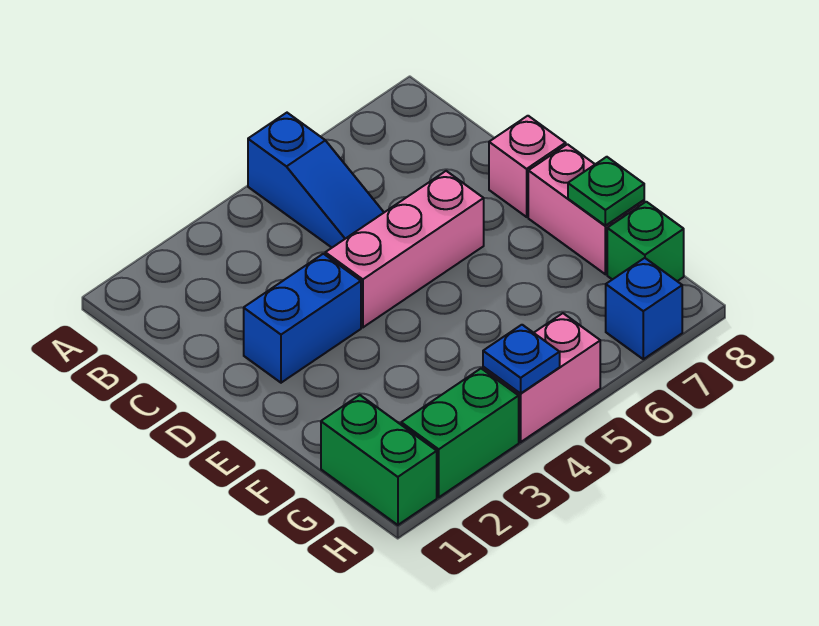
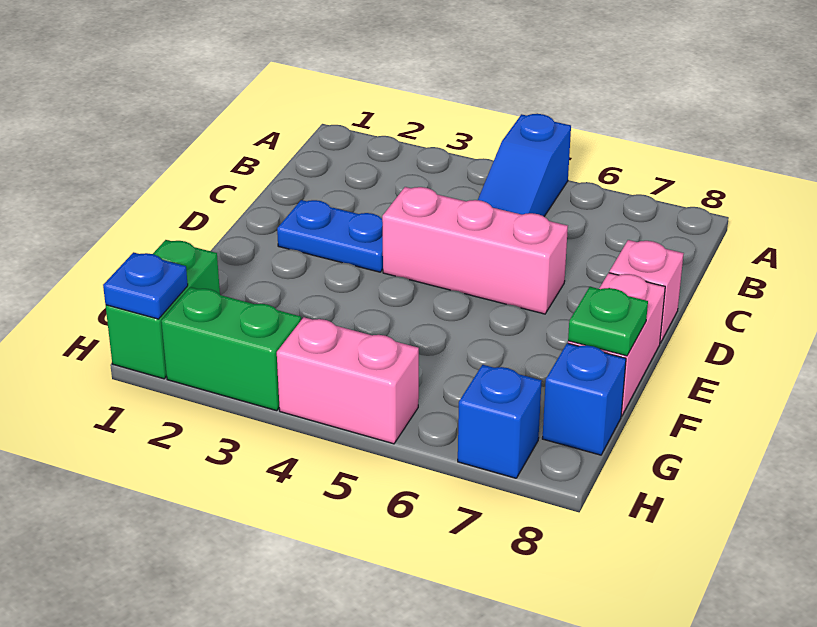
blue brick D2:D3 level 1 -> blue plate D2:D3 level 1
green brick G8 level 1 -> blue brick G8 level 1
blue plate H4 level 2 -> blue plate H1 level 2

